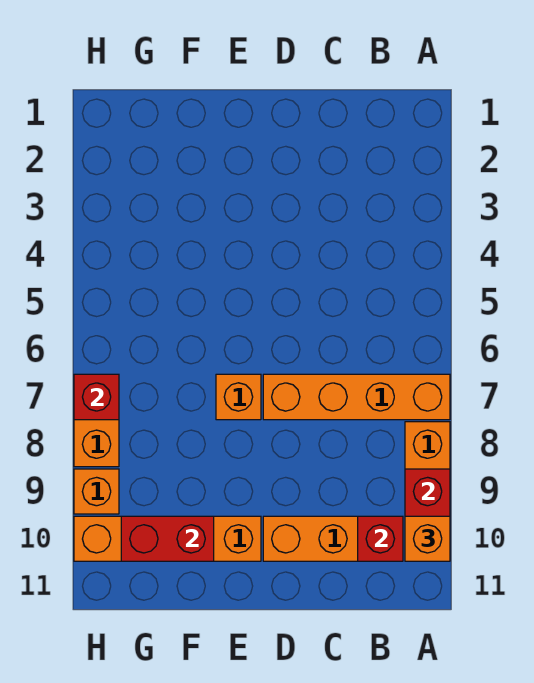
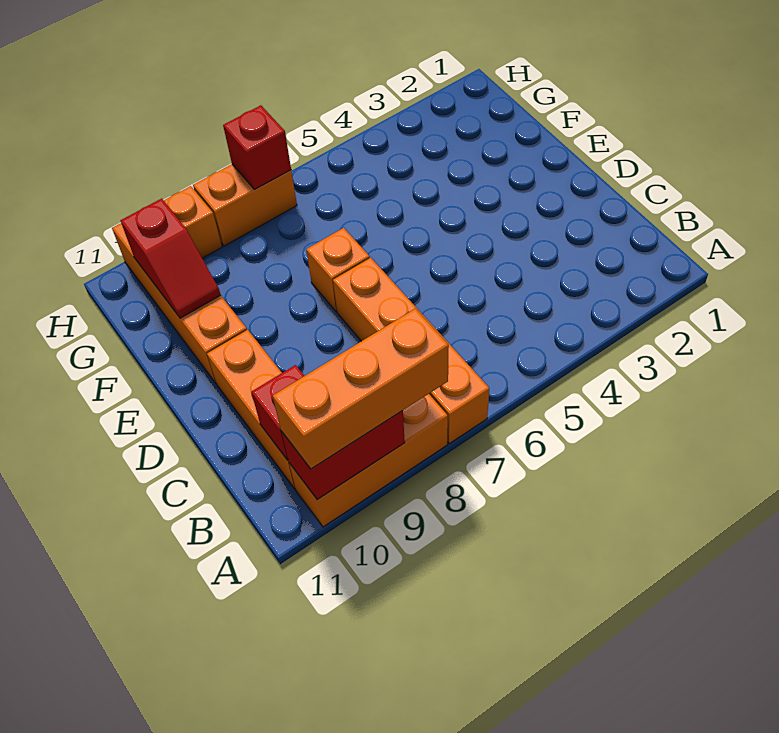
orange brick A10 level 3 -> orange brick A8:A10 level 3
red brick F10:G10 level 2 -> red slope F10:G10 level 2 top G

